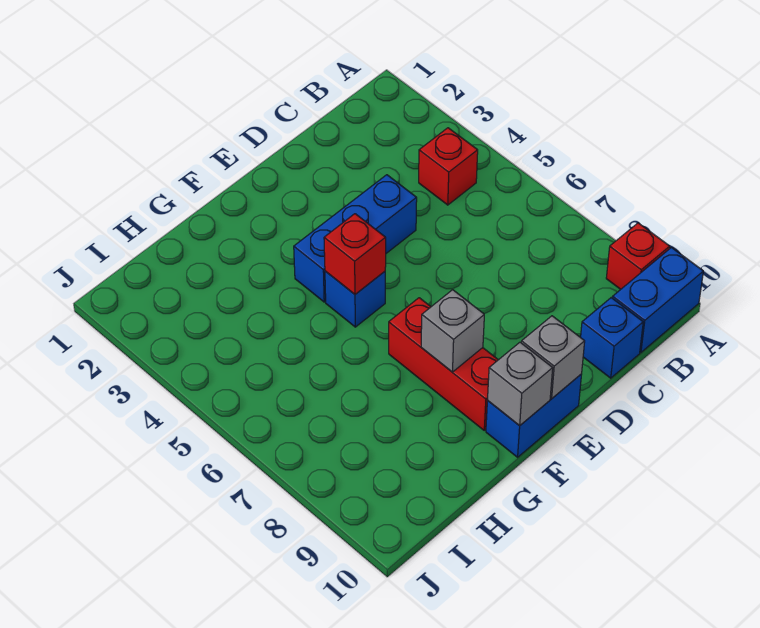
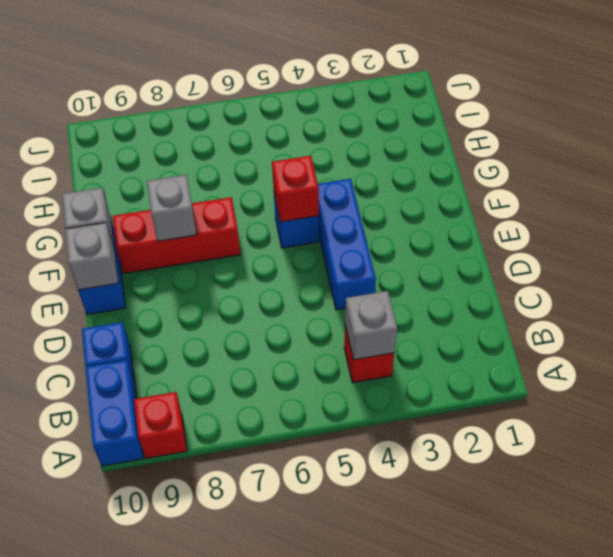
none -> grey brick B4 level 2

